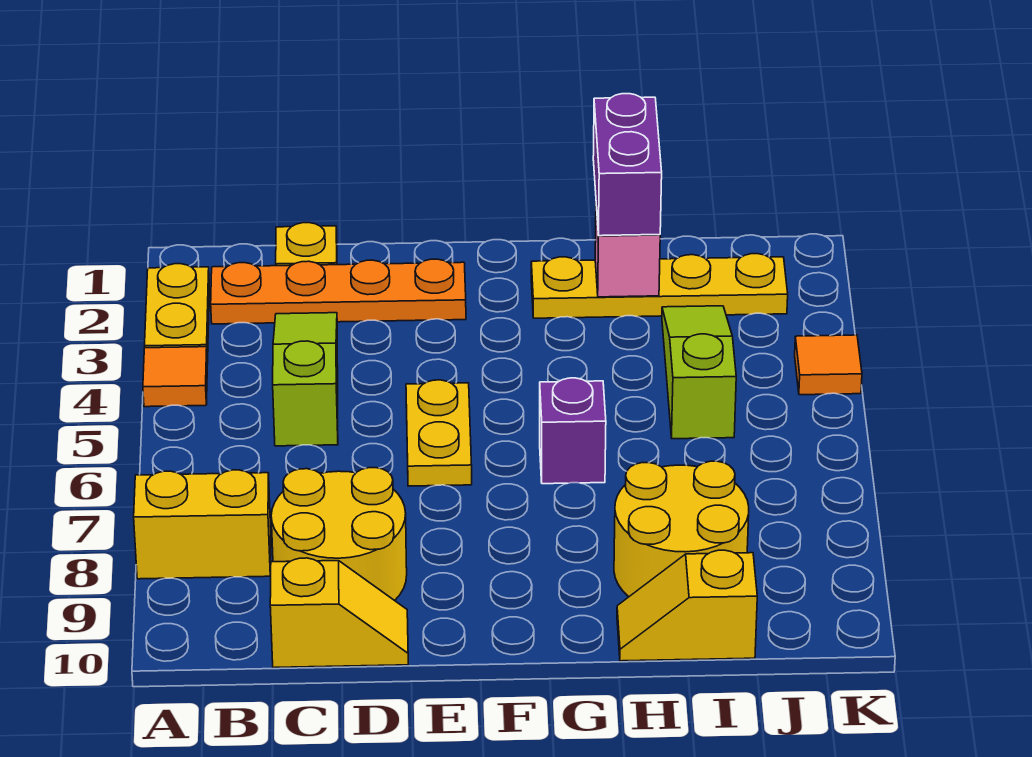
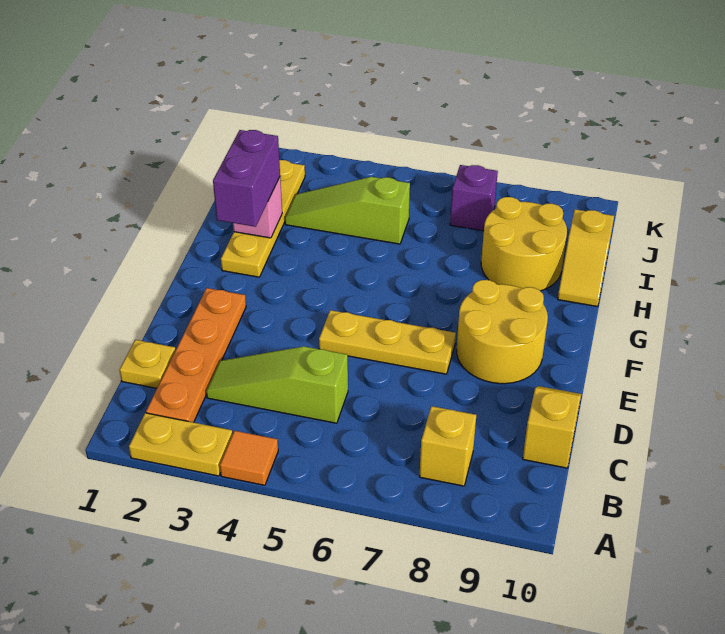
yellow brick A8:B8 level 1 -> yellow brick B8 level 1
yellow round brick C8:D9 level 1 -> yellow round brick E8:F9 level 1
yellow plate E5:E6 level 1 -> yellow plate E5:E7 level 1
purple brick G6 level 1 -> purple brick J7 level 1
purple brick H1:H2 level 3 -> purple brick G2:H2 level 3
orange tile K4 level 1 -> none

